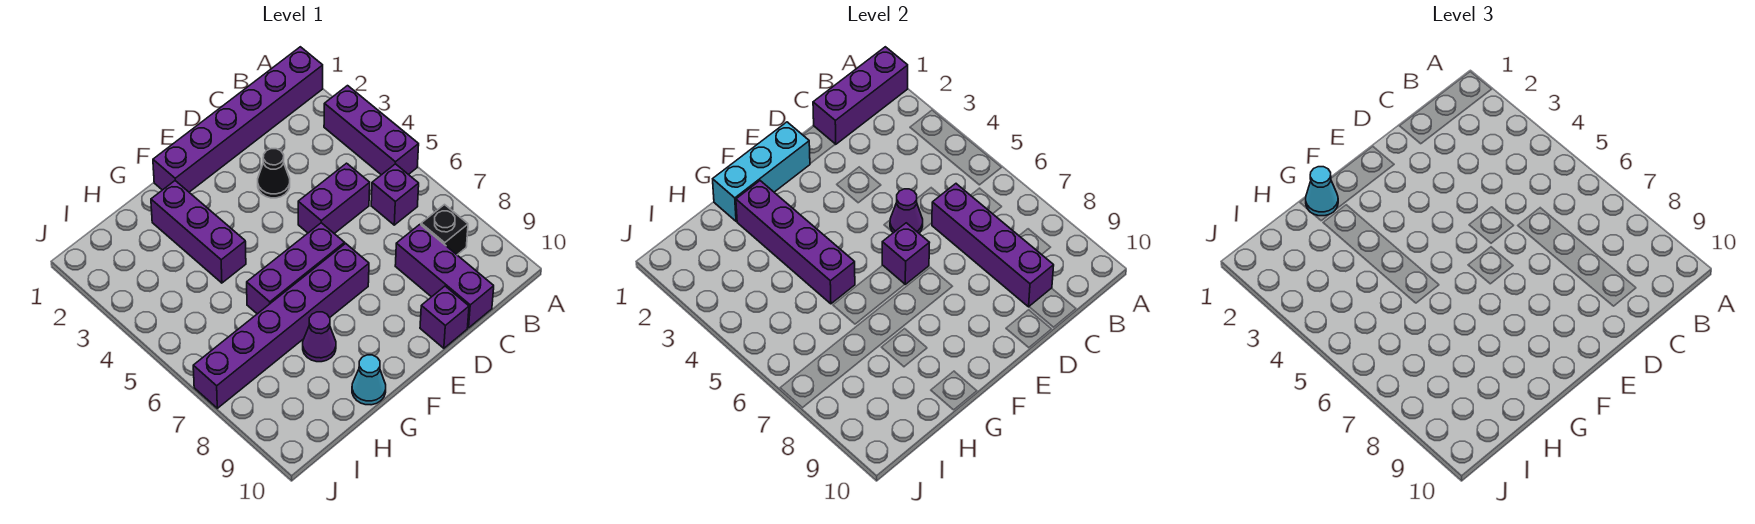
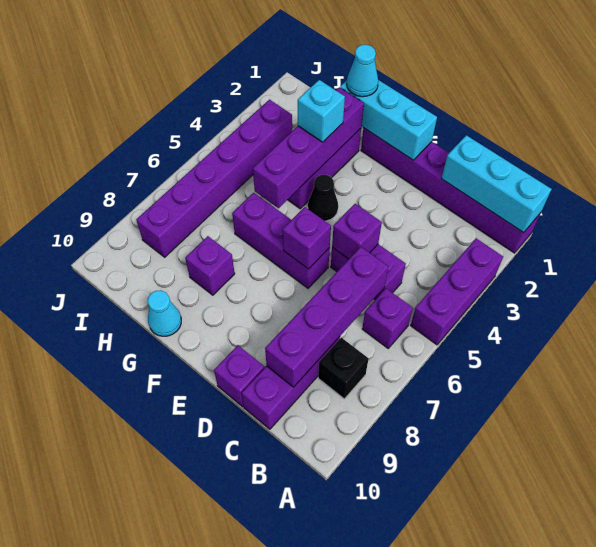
purple brick A1:C1 level 2 -> cyan brick A1:C1 level 2
black cone D3 level 1 -> black cone F4 level 1
purple cone D5 level 2 -> purple brick D5 level 2
purple brick E7:J7 level 1 -> purple brick I3:I8 level 1
none -> cyan brick G3 level 3
purple cone G8 level 1 -> purple brick G8 level 1

